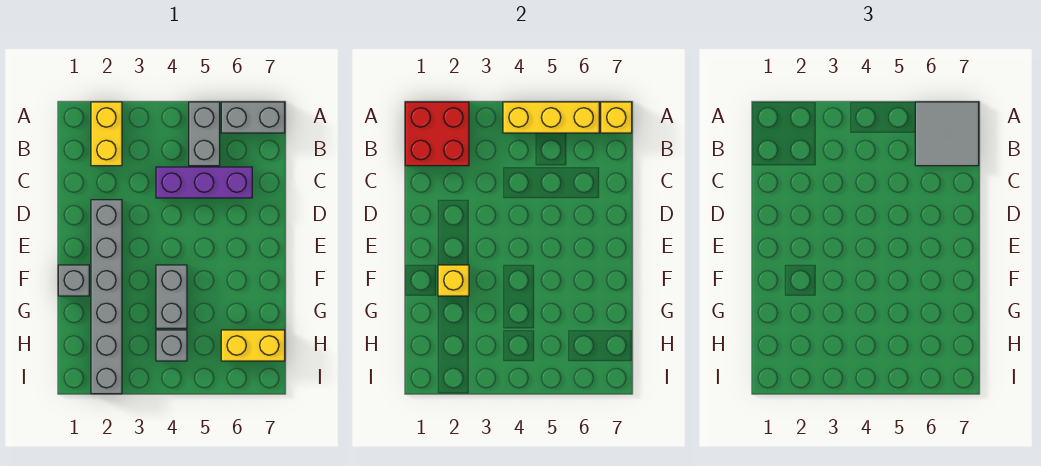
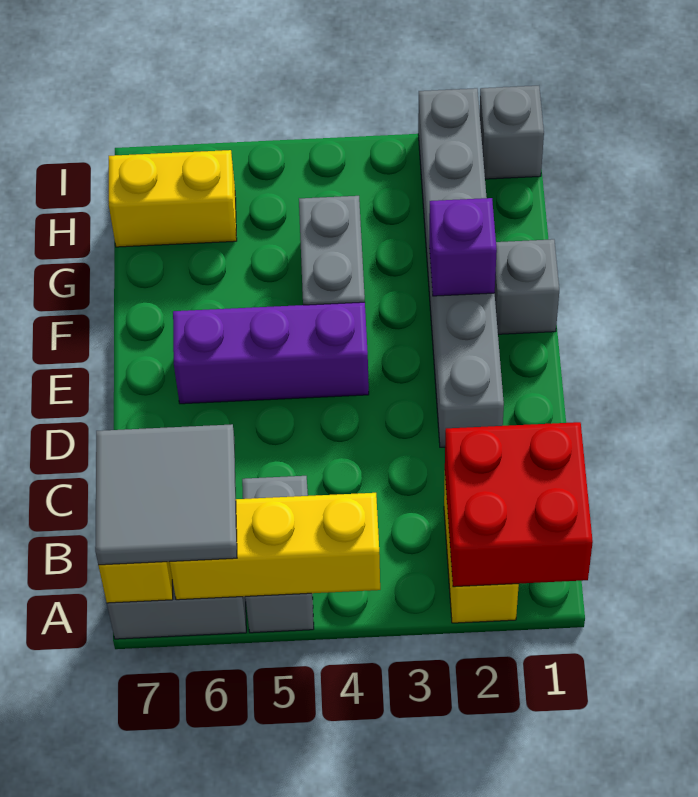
purple brick C4:C6 level 1 -> purple brick E4:E6 level 1
yellow brick F2 level 2 -> purple brick F2 level 2
grey brick H4 level 1 -> grey brick I1 level 1

